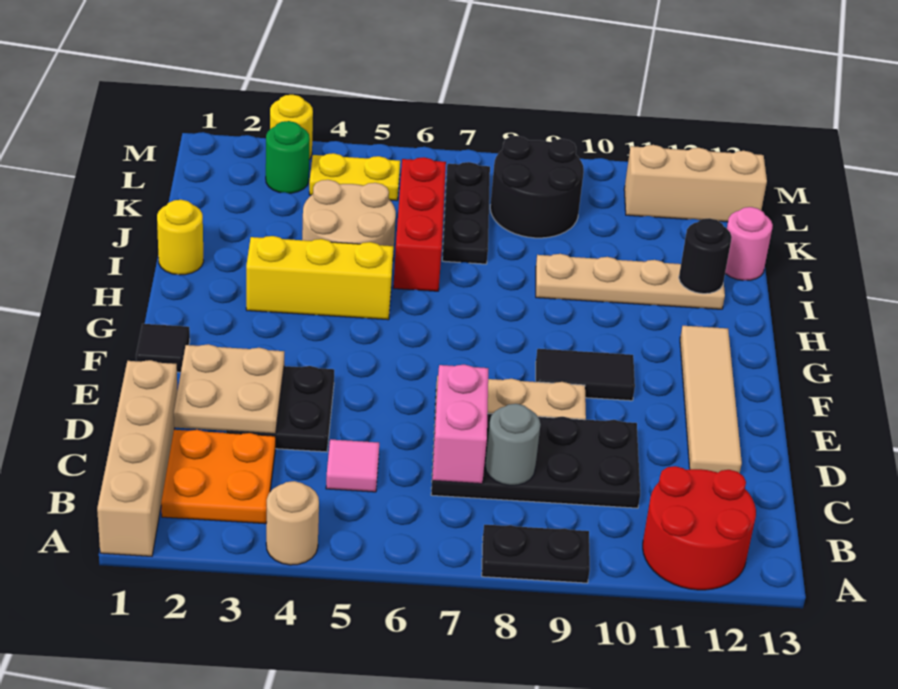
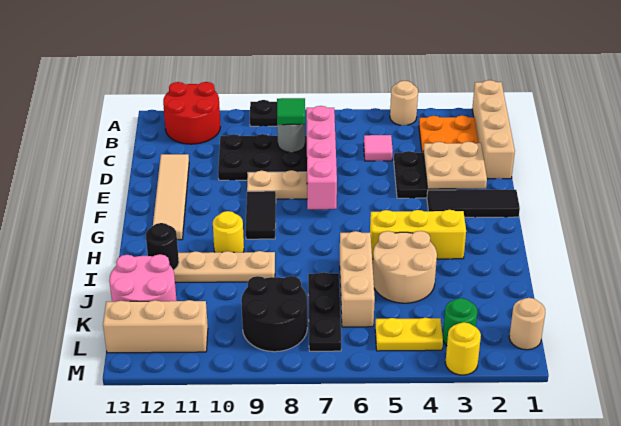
pink brick C7:D7 level 2 -> pink brick C7:F7 level 2
none -> green tile C8 level 3
black tile F1 level 1 -> black tile F1:F3 level 1
black tile F9:F10 level 1 -> black tile F9:G9 level 1
yellow round brick I1 level 1 -> yellow round brick H10 level 1
red brick I6:K6 level 1 -> tan brick I6:K6 level 1
pink round brick J13 level 1 -> pink round brick J12:K13 level 1
none -> tan round brick L1 level 1

